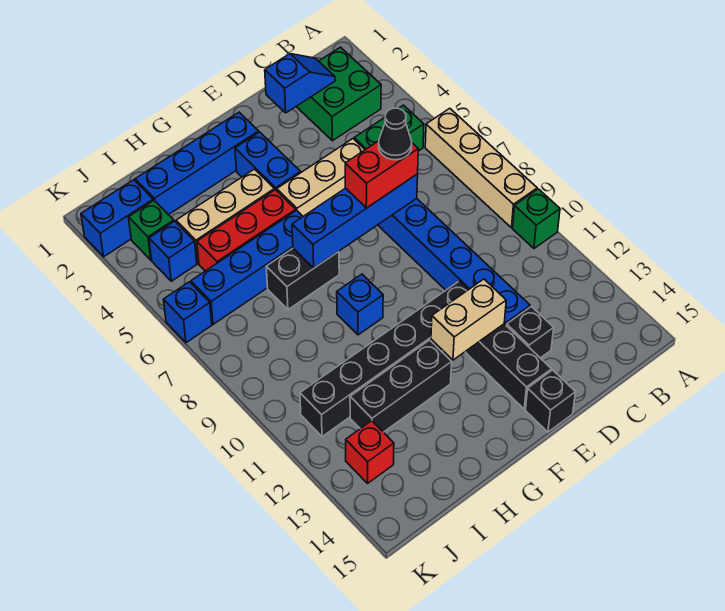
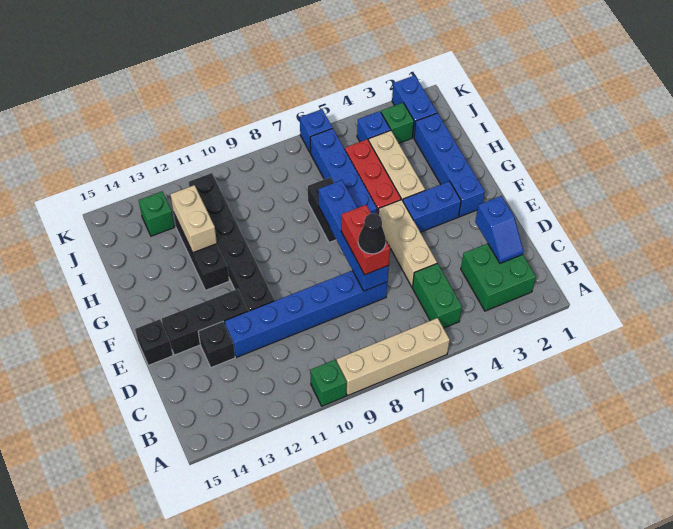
tan brick E12:F12 level 2 -> tan brick H12:I12 level 2
blue brick G9 level 1 -> none
red brick J13 level 1 -> green brick J13 level 1

